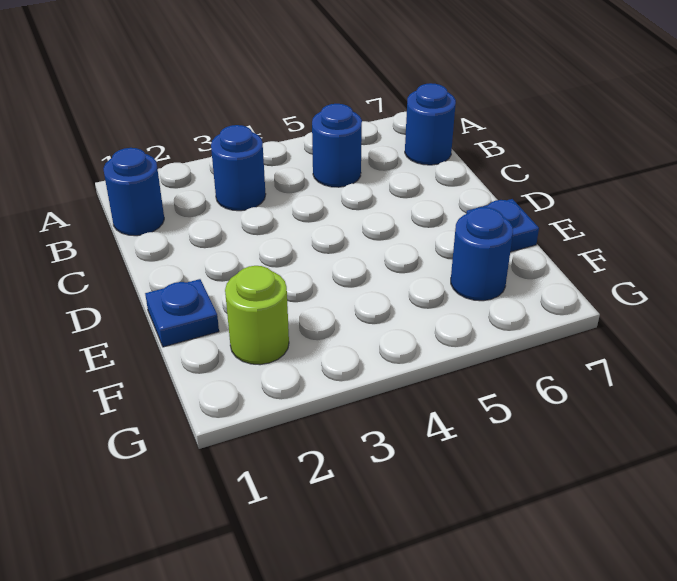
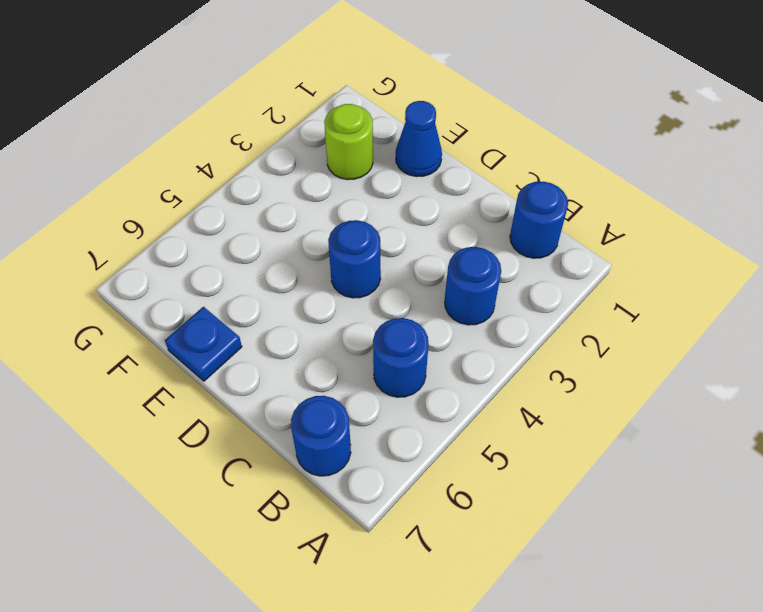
blue plate E1 level 1 -> blue cone E1 level 1
blue round brick F6 level 1 -> blue round brick D4 level 1

